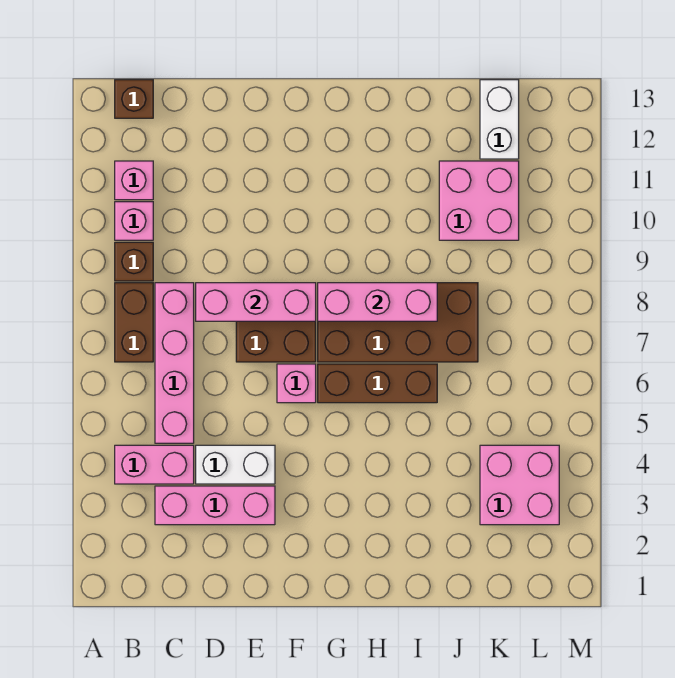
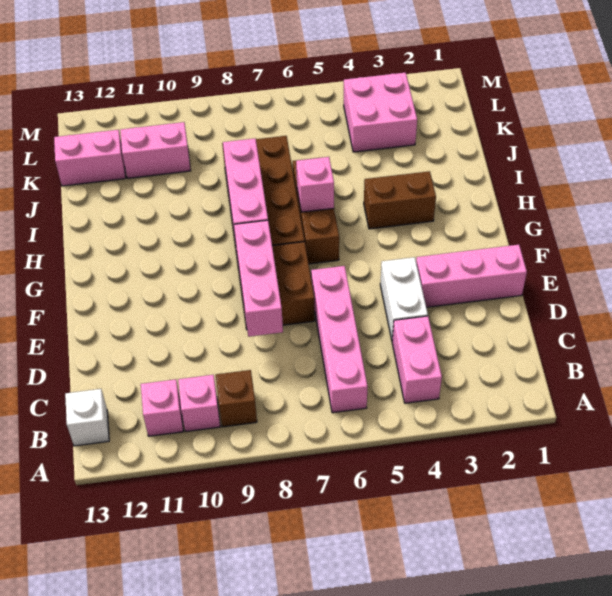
brown brick B7:B8 level 1 -> brown brick H3:H4 level 1
brown brick B13 level 1 -> white brick B13 level 1
pink brick C3:E3 level 1 -> pink brick E1:E3 level 1
pink brick C5:C8 level 1 -> pink brick B6:E6 level 1
pink brick F6 level 1 -> pink brick H6 level 2
pink brick J10:K11 level 1 -> pink brick K10:K11 level 1
white brick K12:K13 level 1 -> pink brick K12:K13 level 1

